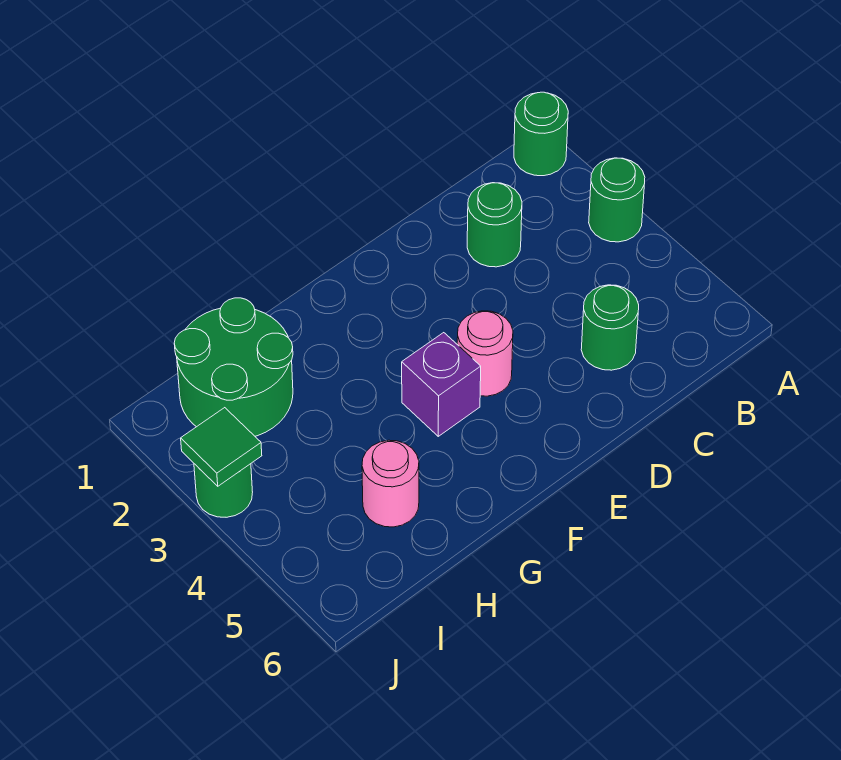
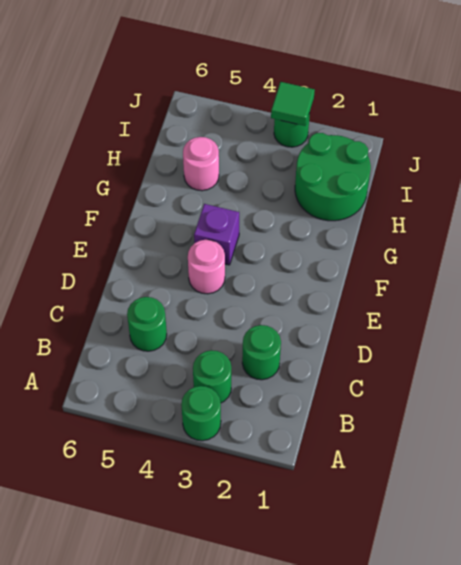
green round brick A1 level 1 -> green round brick B3 level 1

